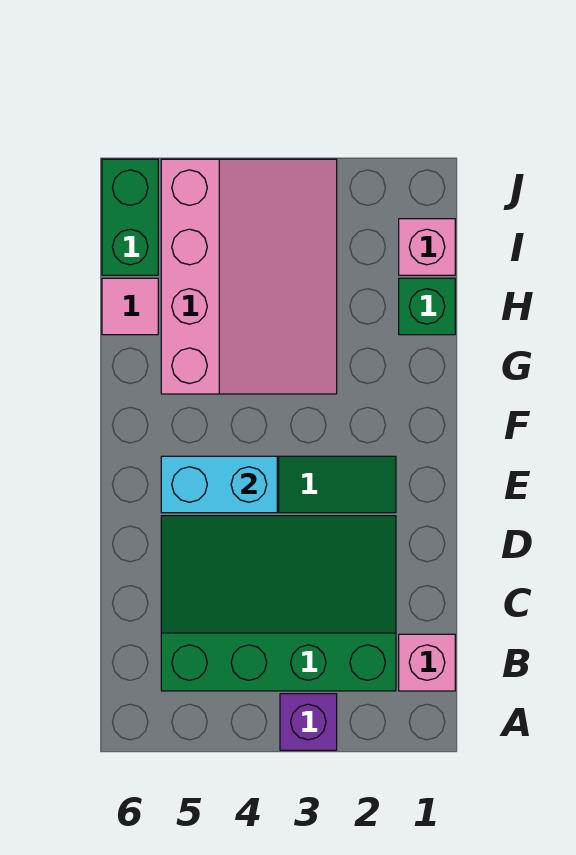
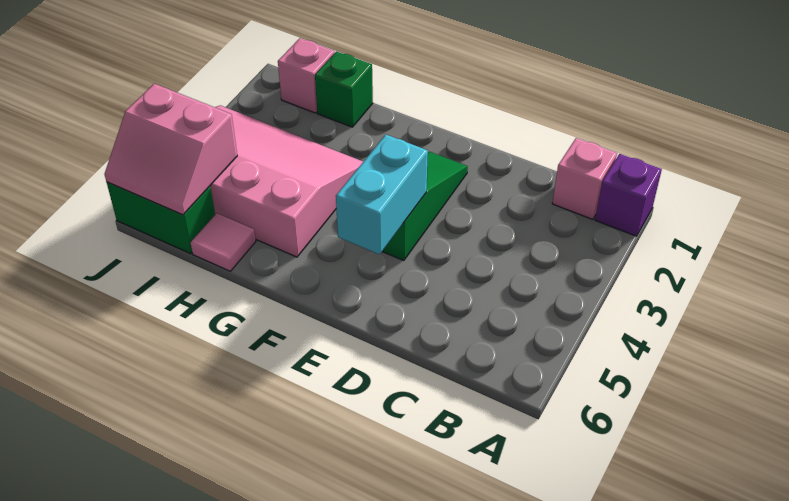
purple brick A3 level 1 -> purple brick A1 level 1
green slope B2:D5 level 1 top B -> none
none -> pink slope I5:J6 level 2 top 5

